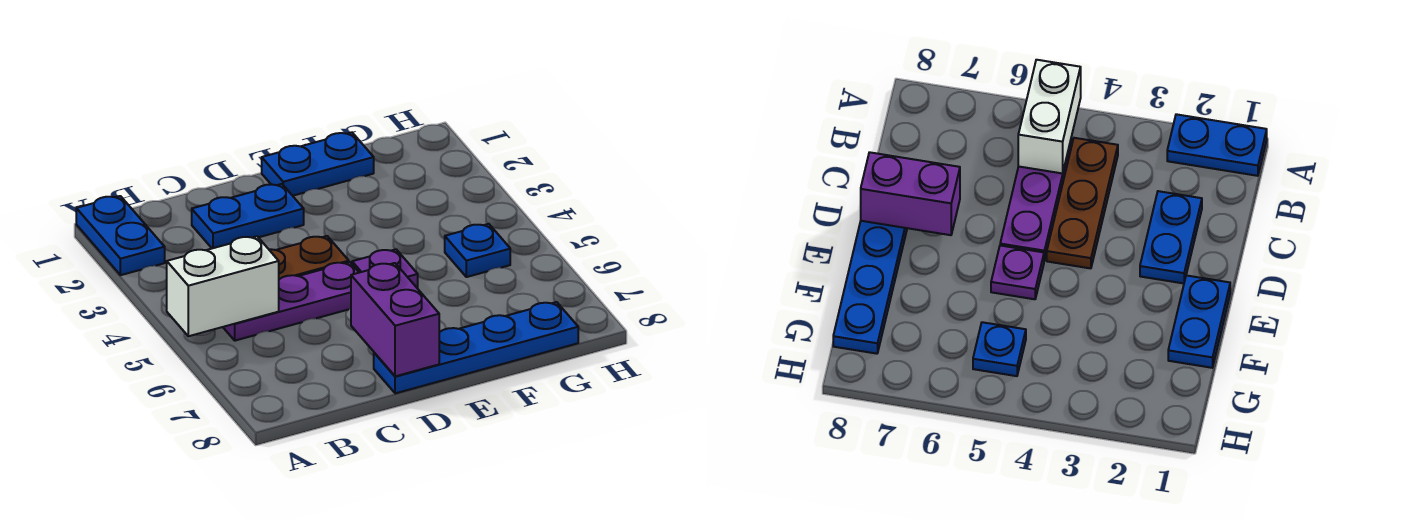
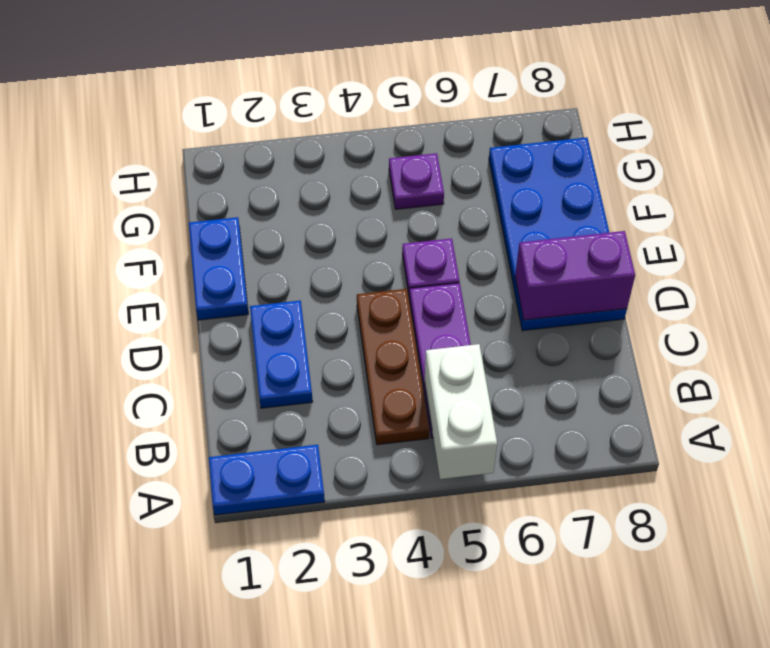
blue plate D8:G8 level 1 -> blue plate D7:G8 level 1
blue plate G5 level 1 -> purple plate G5 level 1

